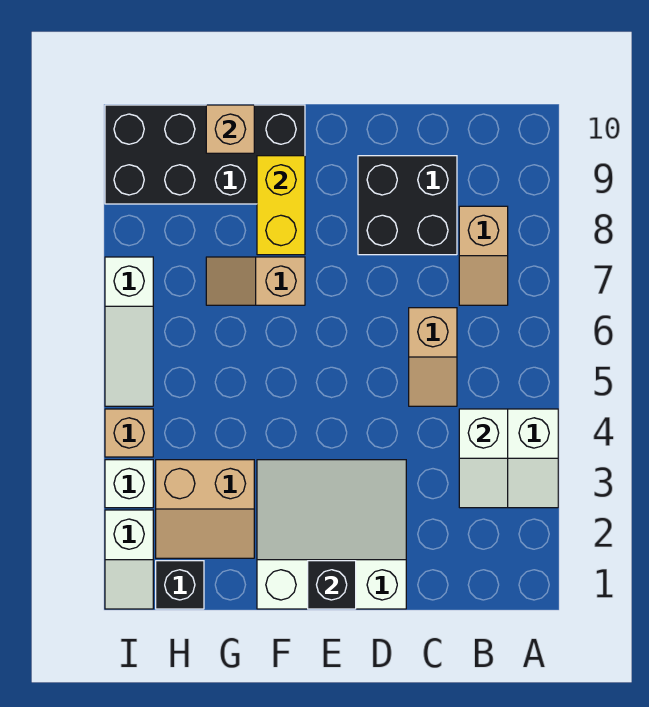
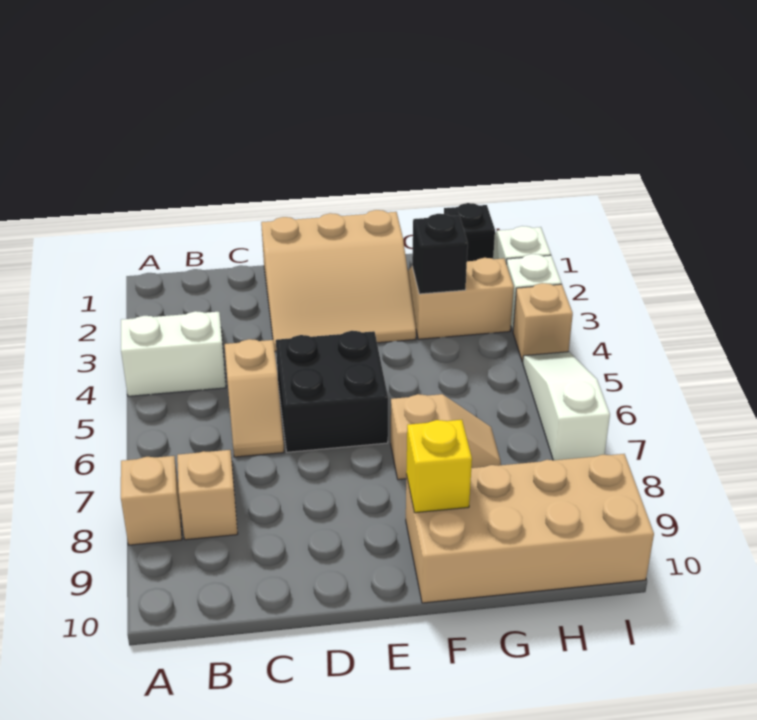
white slope B3:B4 level 2 top 4 -> none
tan slope C5:C6 level 1 top 6 -> tan slope C5:C6 level 1 top 5
black brick C8:D9 level 1 -> black brick D5:E6 level 1
white slope D1:F3 level 1 top 1 -> tan slope D1:F3 level 1 top 1
black brick E1 level 2 -> black brick G3 level 2
yellow brick F8:F9 level 2 -> yellow brick F9 level 2
black brick F9:I10 level 1 -> tan brick F9:I10 level 1
tan brick G10 level 2 -> tan brick A8 level 1

